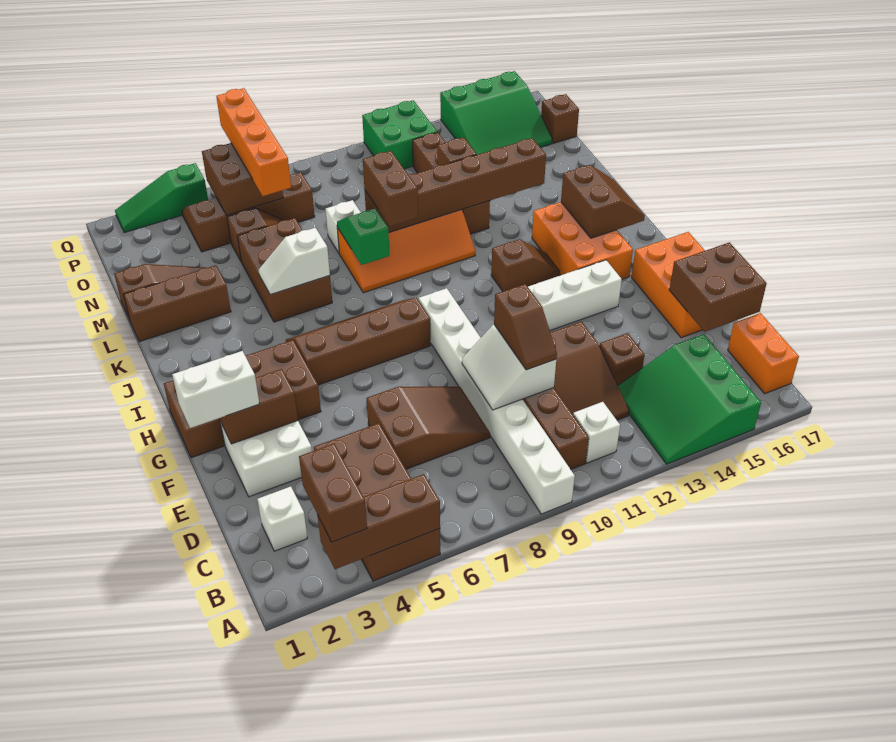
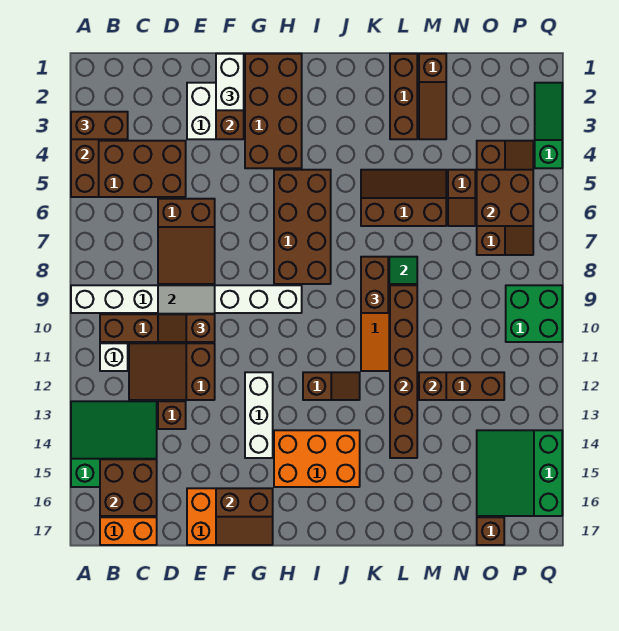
white brick C2 level 1 -> none
brown brick D16:E17 level 2 -> brown brick B15:C16 level 2
brown slope H5:I8 level 1 top H -> brown brick H5:I8 level 1
brown slope I12:I13 level 1 top 12 -> brown slope I12:J12 level 1 top I
brown slope I15:J16 level 2 top 15 -> brown slope F16:G17 level 2 top 16
brown brick K5:M6 level 1 -> brown slope K5:M6 level 1 top 6
white slope K5:K6 level 2 top 6 -> none
brown brick K9:L9 level 3 -> brown brick K8:K9 level 3
white brick M8 level 1 -> none
orange brick N6:Q6 level 3 -> none
green brick P11:Q12 level 1 -> green brick P9:Q10 level 1

